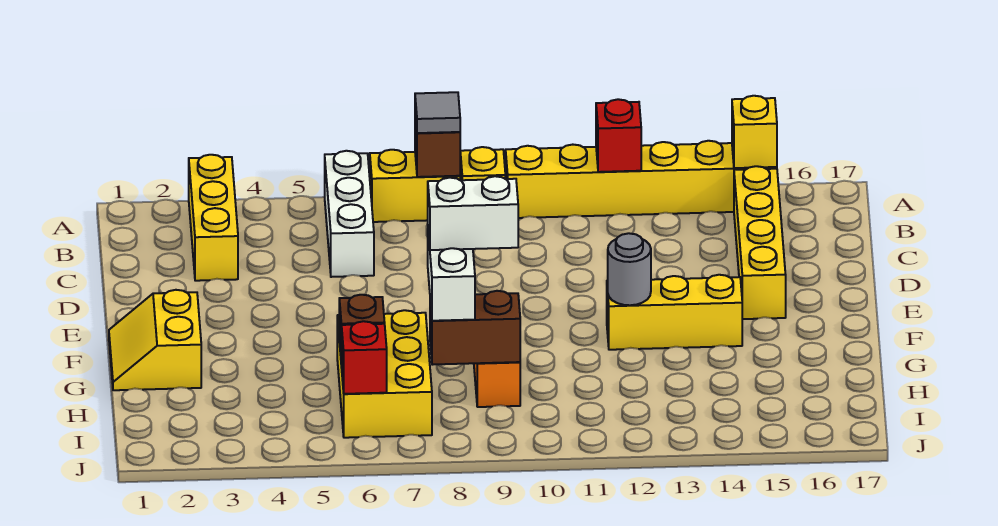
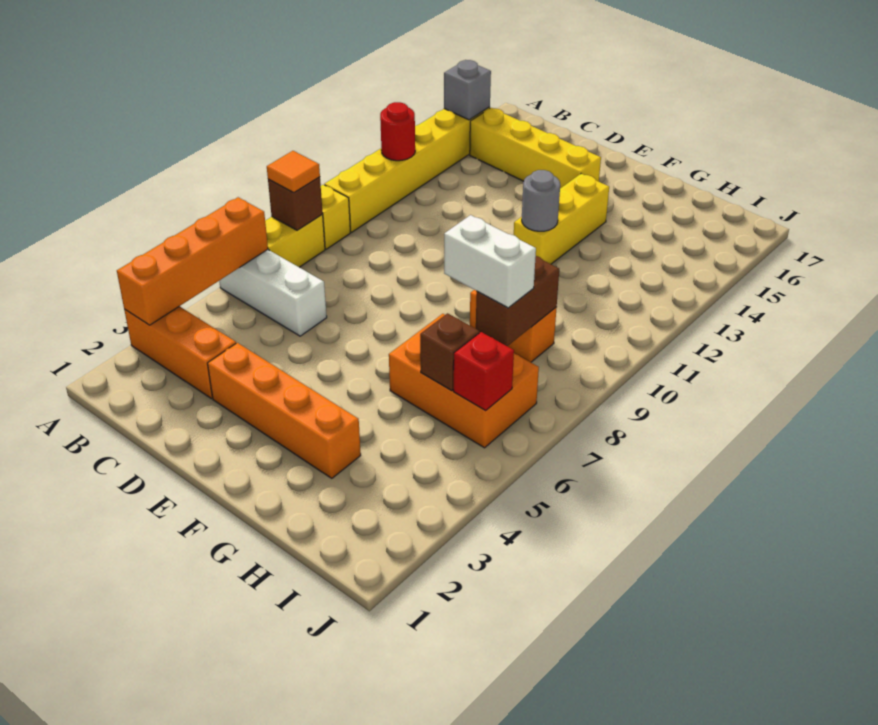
yellow brick A3:C3 level 1 -> orange brick A3:C3 level 1
none -> orange brick A3:A6 level 2
grey tile A8 level 3 -> orange tile A8 level 3
red brick A12 level 2 -> red round brick A12 level 2
yellow brick A15 level 2 -> grey brick A15 level 2
none -> orange brick D3:G3 level 1
yellow slope F1:G2 level 1 top 2 -> none
yellow brick G6:I7 level 1 -> orange brick G6:I7 level 1
white brick G8:G9 level 4 -> none

